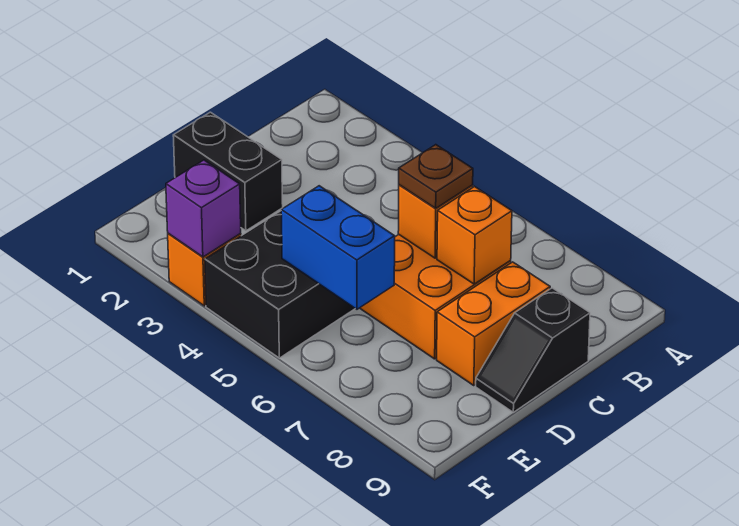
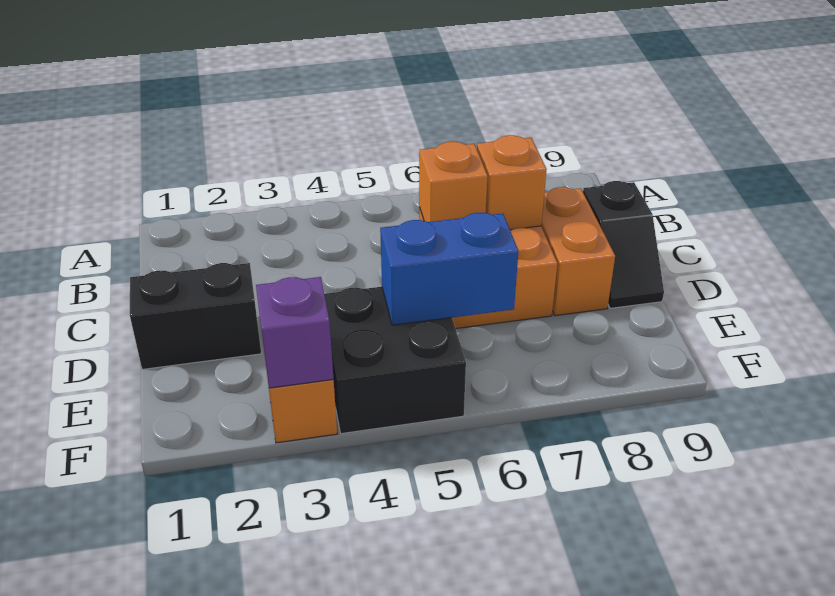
brown plate C6 level 3 -> none

